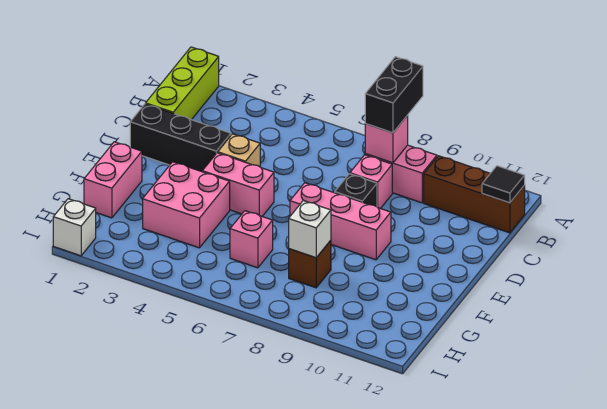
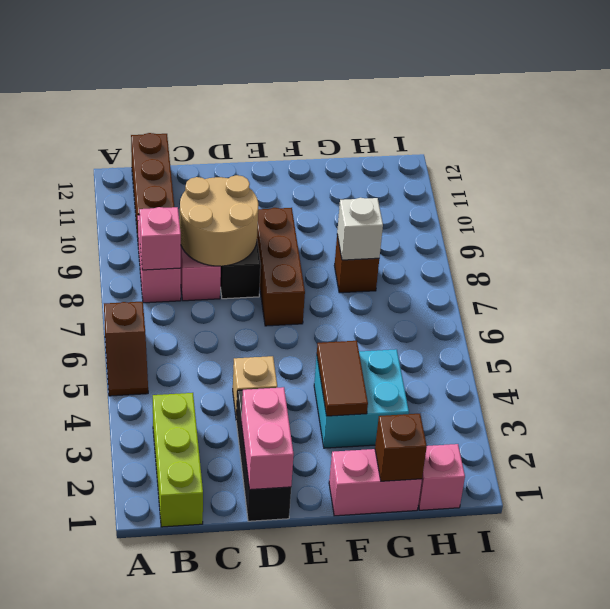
lime brick A1:C1 level 1 -> lime brick B1:B3 level 1
none -> brown slope A5:A6 level 1 top 6
black brick A8:B8 level 3 -> none
black tile B12 level 2 -> none
none -> tan round brick C8:D9 level 2
pink brick E4:E5 level 1 -> pink brick D1:D2 level 2
pink brick E7:E9 level 1 -> brown brick E7:E9 level 1
pink brick F3:G4 level 1 -> cyan brick F3:G4 level 1
none -> brown tile F3:F4 level 2
none -> brown brick G1 level 2
pink brick G6 level 1 -> pink brick H1 level 1
white brick I1 level 1 -> none

